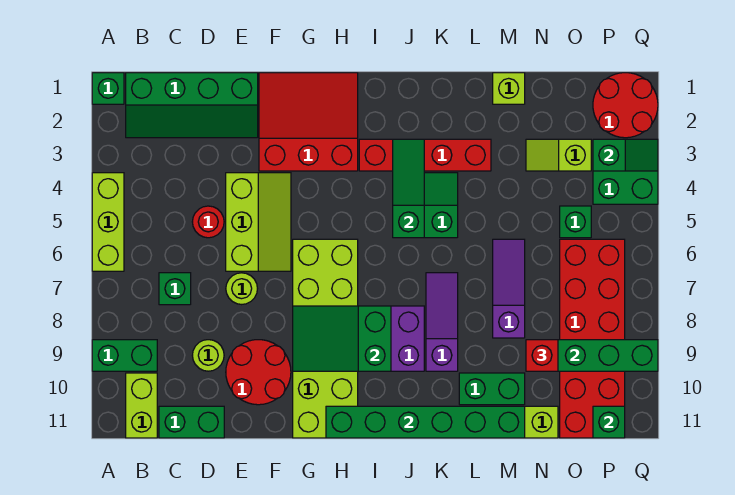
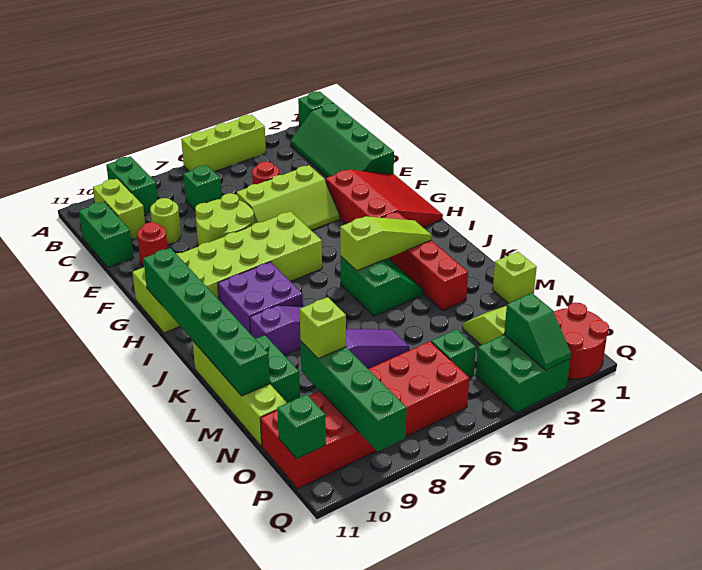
lime brick B10:B11 level 1 -> lime brick B10:C10 level 1
lime round brick E7 level 1 -> lime round brick E7:F8 level 1
red round brick E9:F10 level 1 -> red round brick E10 level 1
green slope G8:I9 level 2 top I -> none
green slope J3:J5 level 2 top 5 -> lime slope J3:J5 level 2 top 5
red brick N9 level 3 -> lime brick N9 level 3

